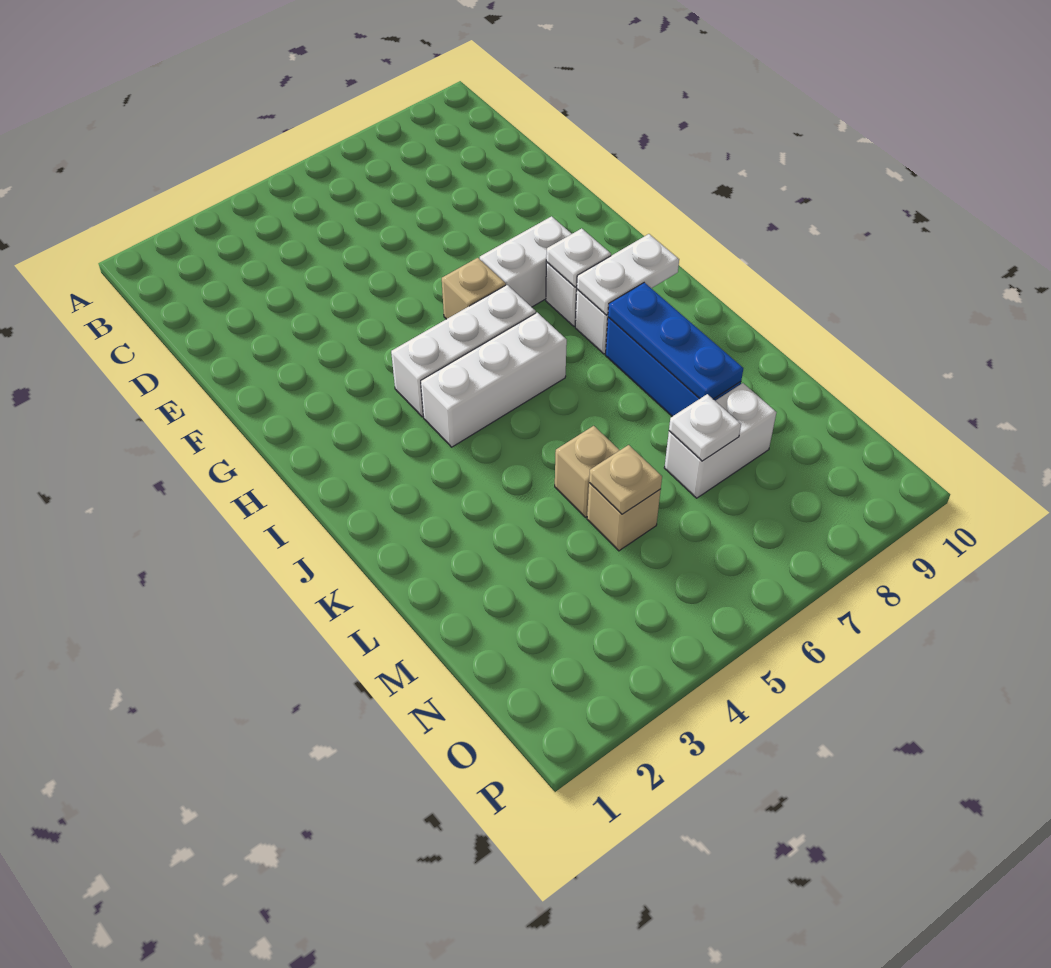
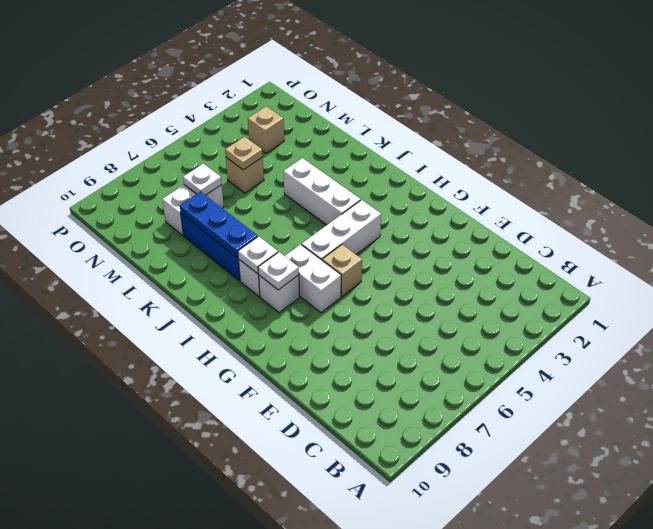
white brick G7:G8 level 1 -> white brick G7:H7 level 1
white brick I4:I6 level 1 -> white brick I4:K4 level 1
white plate I8:I9 level 2 -> white plate I8 level 2
tan brick L5 level 1 -> tan brick N3 level 1

